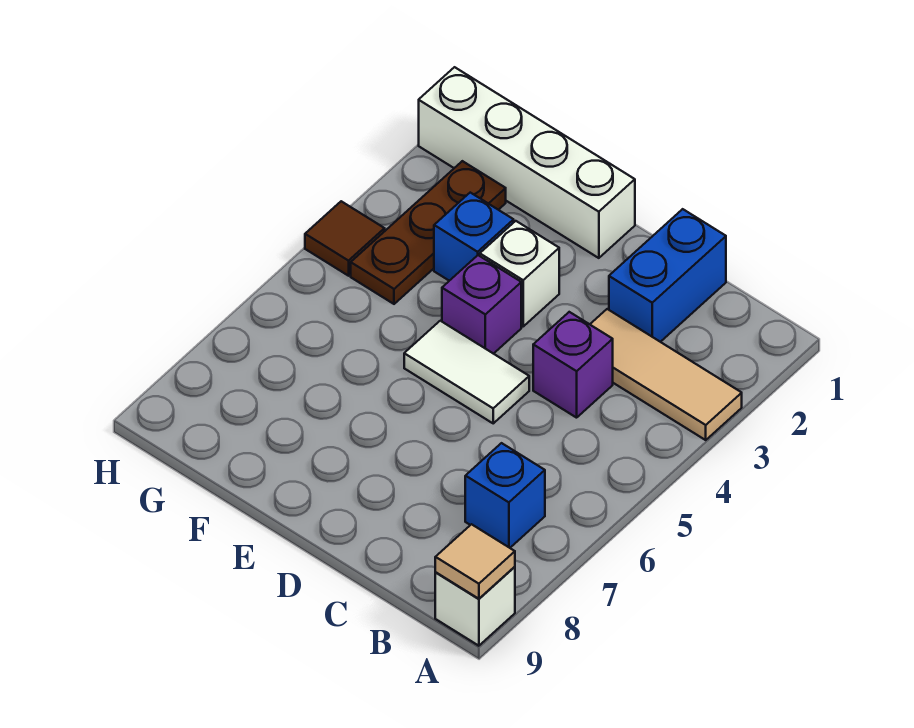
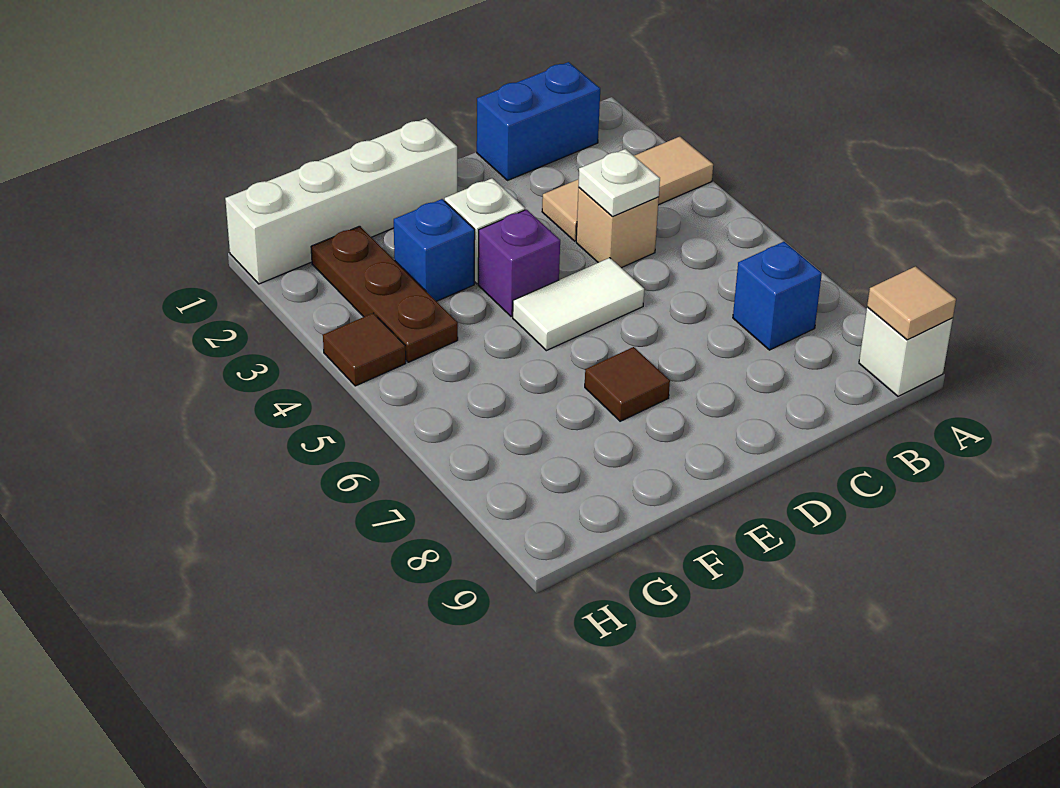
blue brick C1:C2 level 1 -> blue brick B1:C1 level 1
purple brick C4 level 1 -> tan brick C4 level 1
none -> white plate C4 level 2
none -> brown tile E7 level 1

